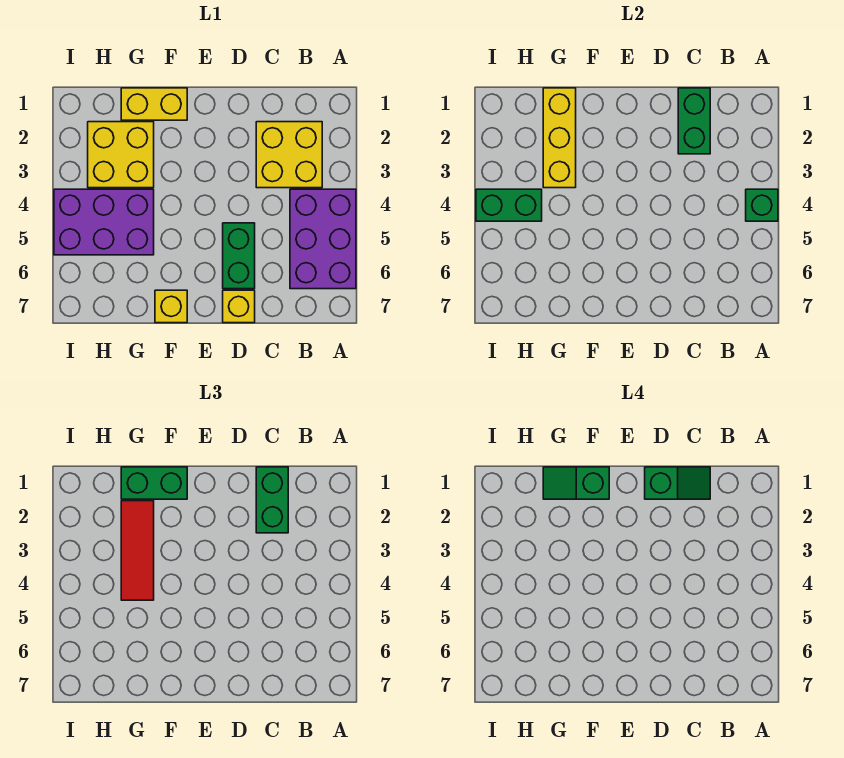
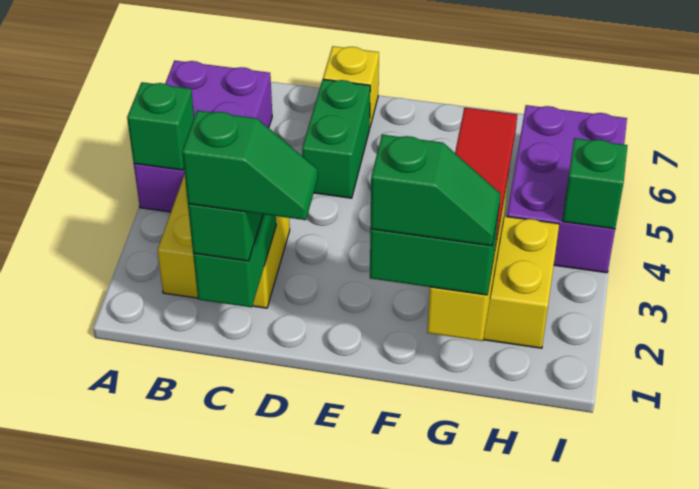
green slope C1:D1 level 4 top D -> green slope C1:D1 level 4 top C
yellow brick F1:G1 level 1 -> none
yellow brick F7 level 1 -> none
purple brick G4:I5 level 1 -> purple brick H4:I6 level 1
green brick H4:I4 level 2 -> green brick I4 level 2

